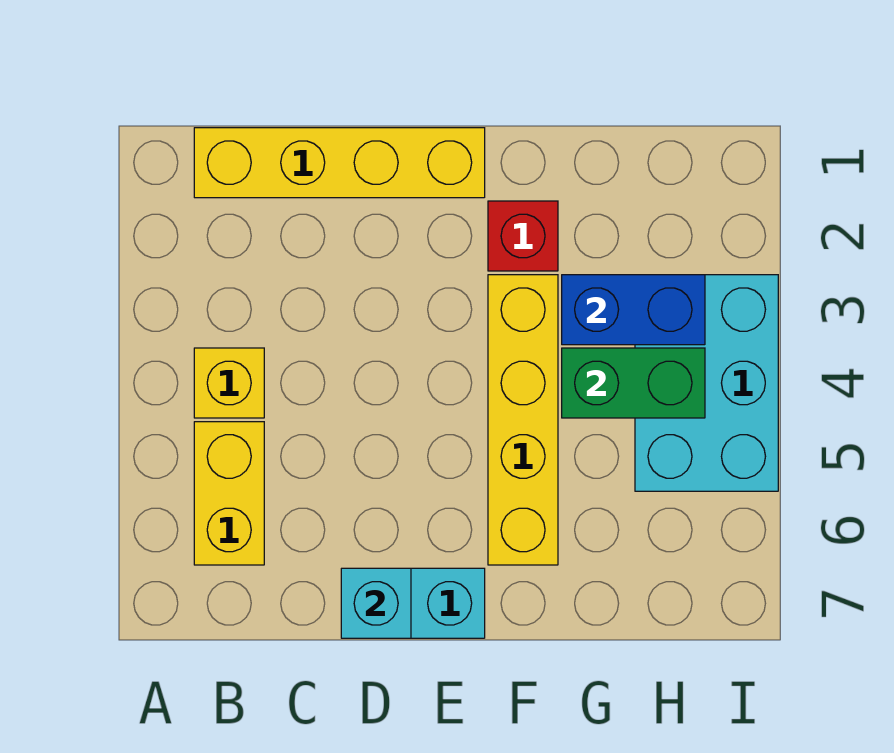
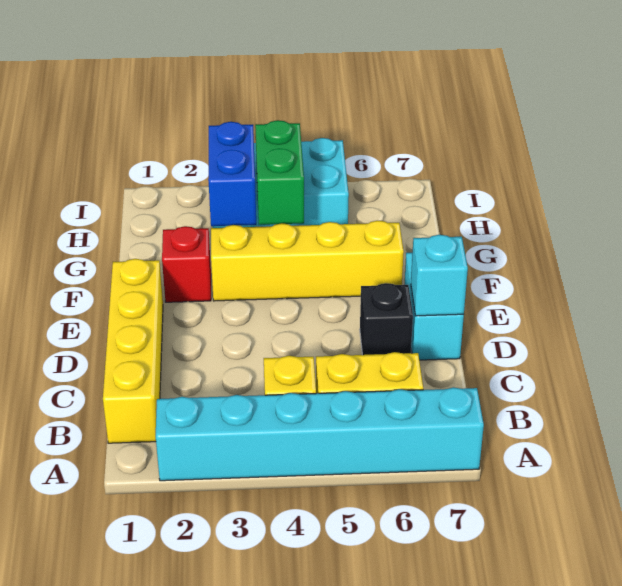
none -> cyan brick A2:A7 level 1
none -> black brick D6 level 1

